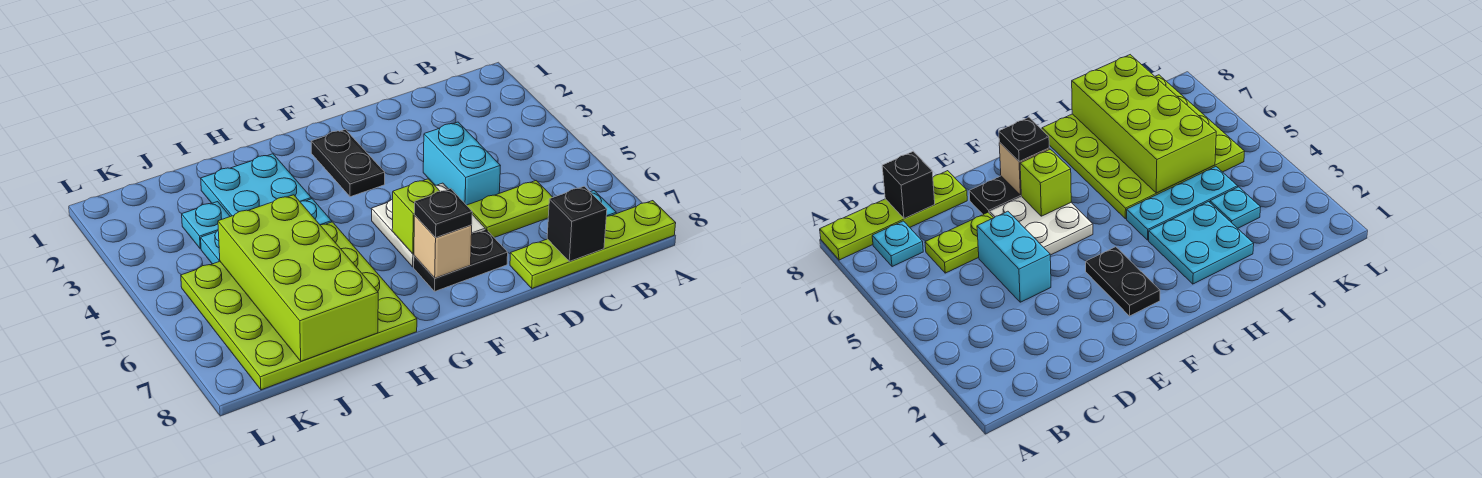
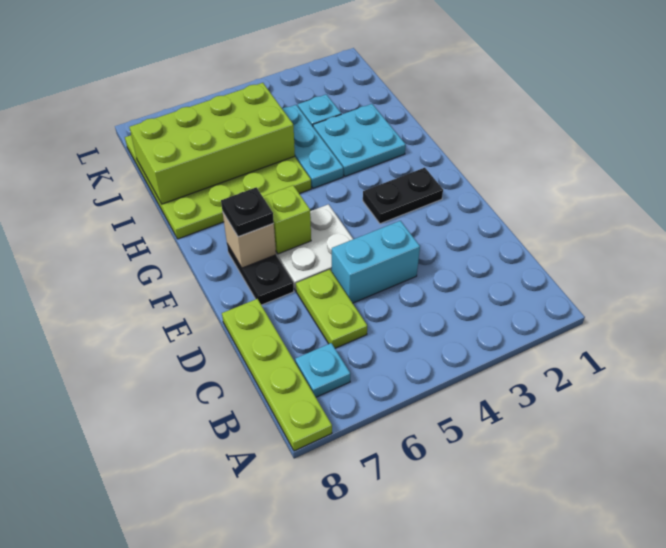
black brick C8 level 2 -> none

